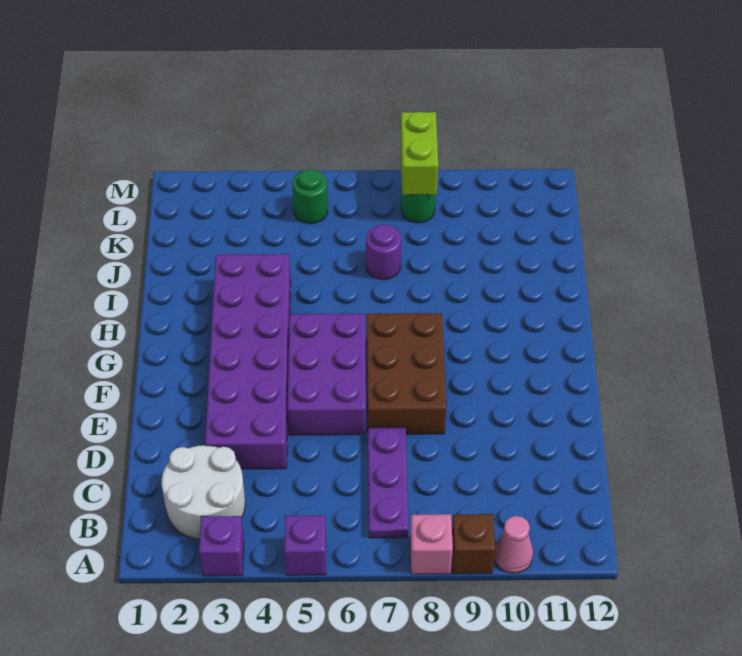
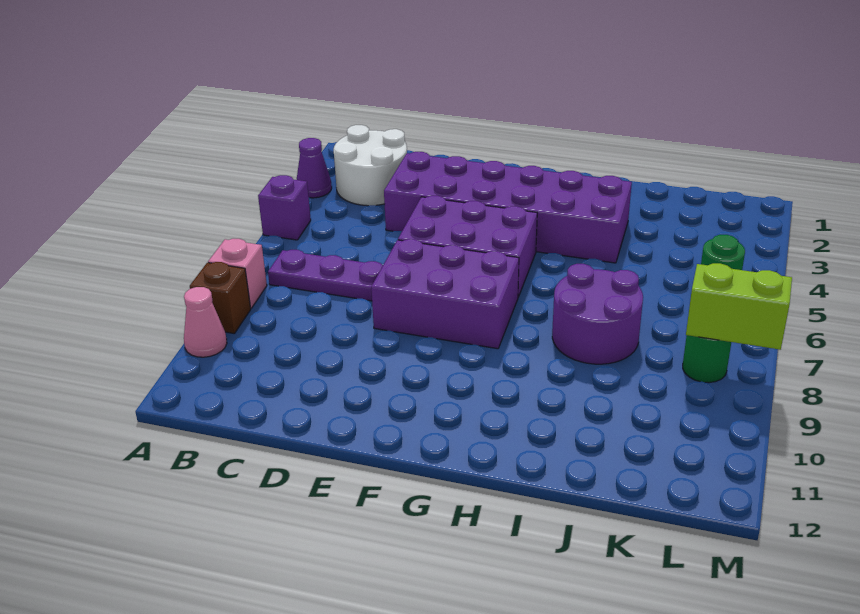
purple brick A3 level 1 -> purple cone A3 level 1
brown brick E7:G8 level 1 -> purple brick E7:G8 level 1
purple round brick J7 level 1 -> purple round brick I7:J8 level 1

